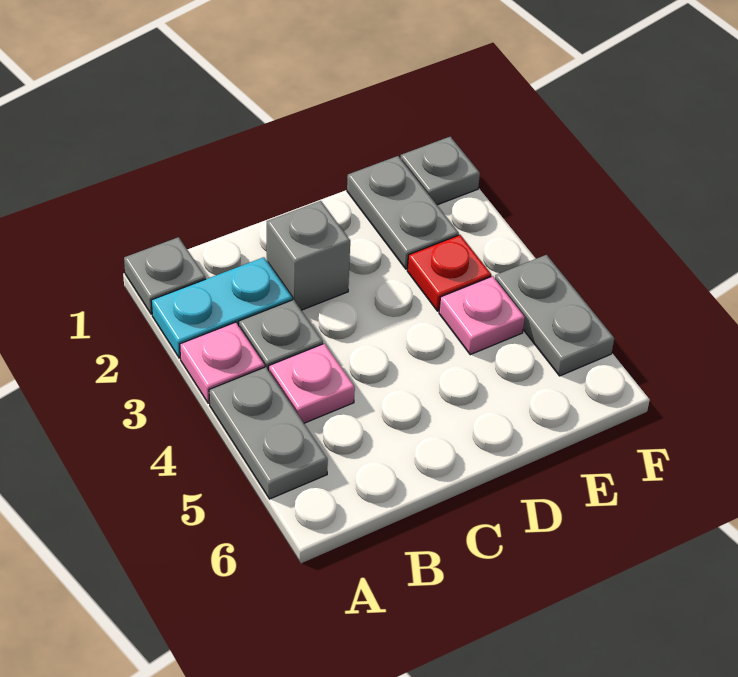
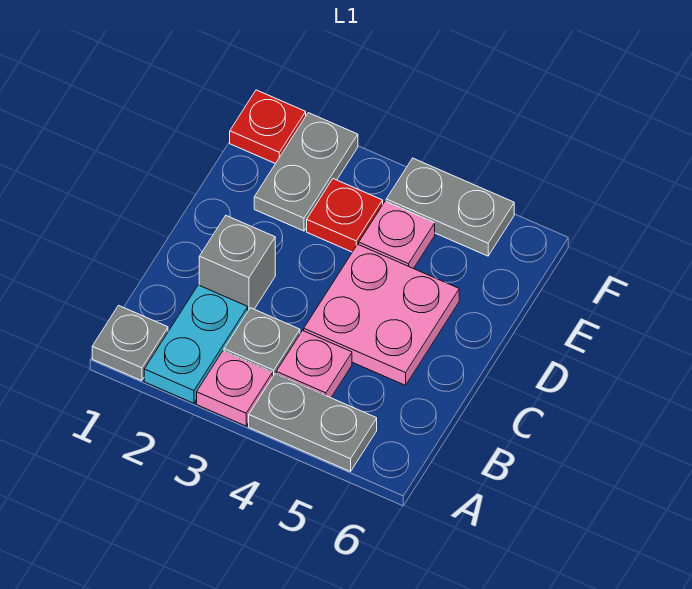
none -> pink plate C4:D5 level 1
grey plate E1:E2 level 1 -> grey plate E2:F2 level 1
grey plate F1 level 1 -> red plate F1 level 1

